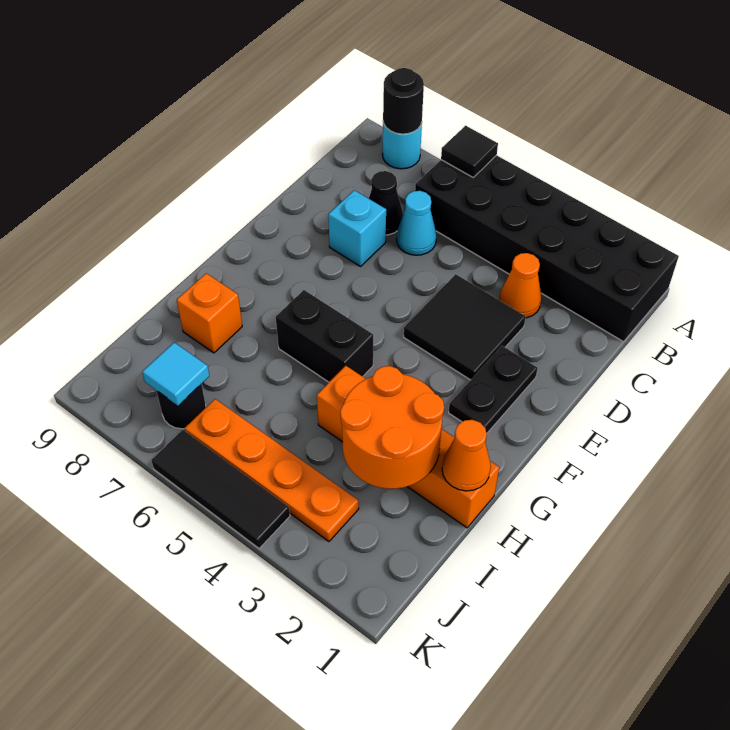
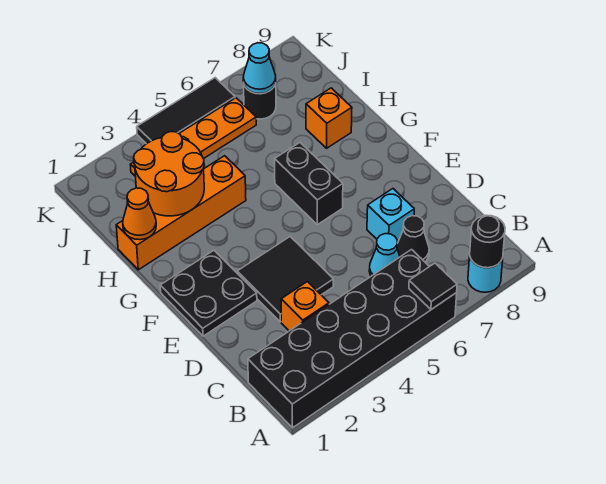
orange cone C3 level 1 -> orange brick C3 level 1
black plate E2:F2 level 1 -> black plate E1:F2 level 1
black brick G5:G6 level 1 -> black brick F6:G6 level 1
cyan tile J7 level 2 -> cyan cone J7 level 2

